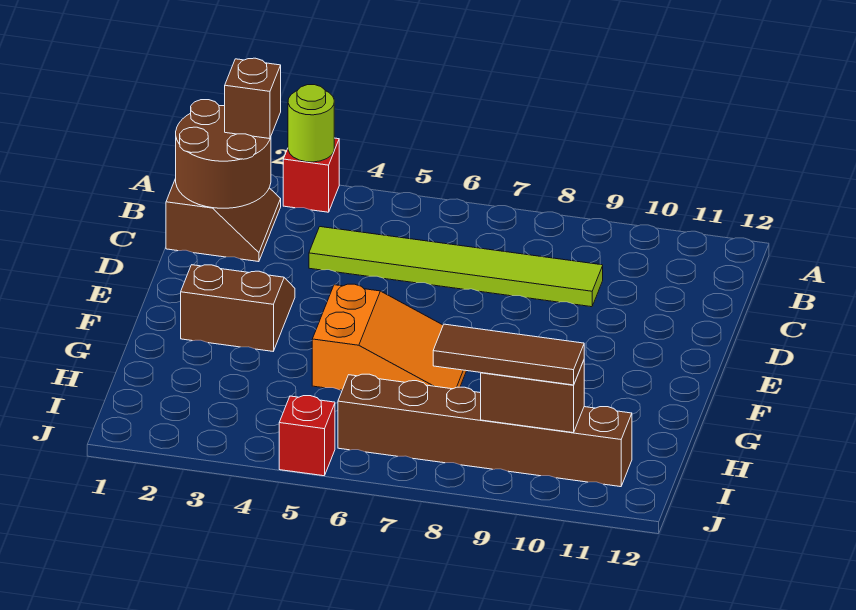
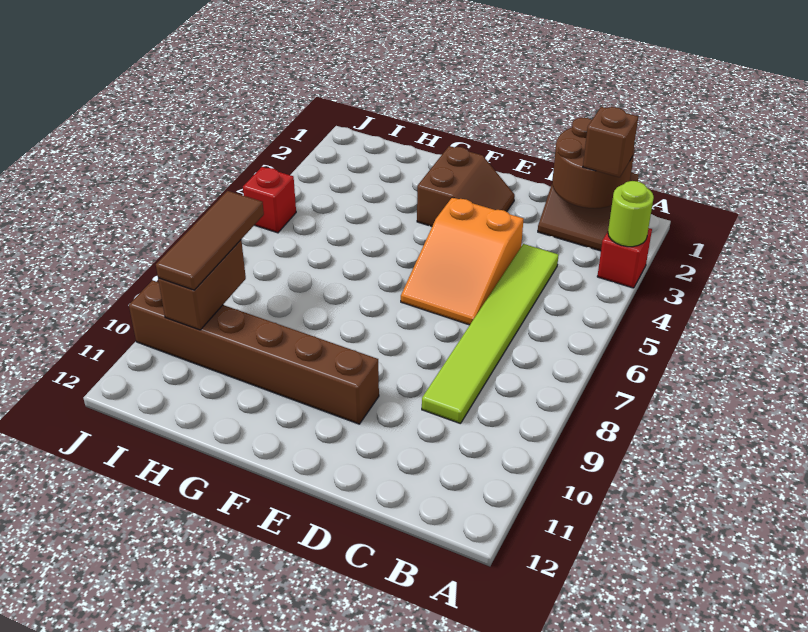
orange slope F5:G7 level 1 top 5 -> orange slope D4:E6 level 1 top 4
brown brick I6:I11 level 1 -> brown brick E10:J10 level 1

